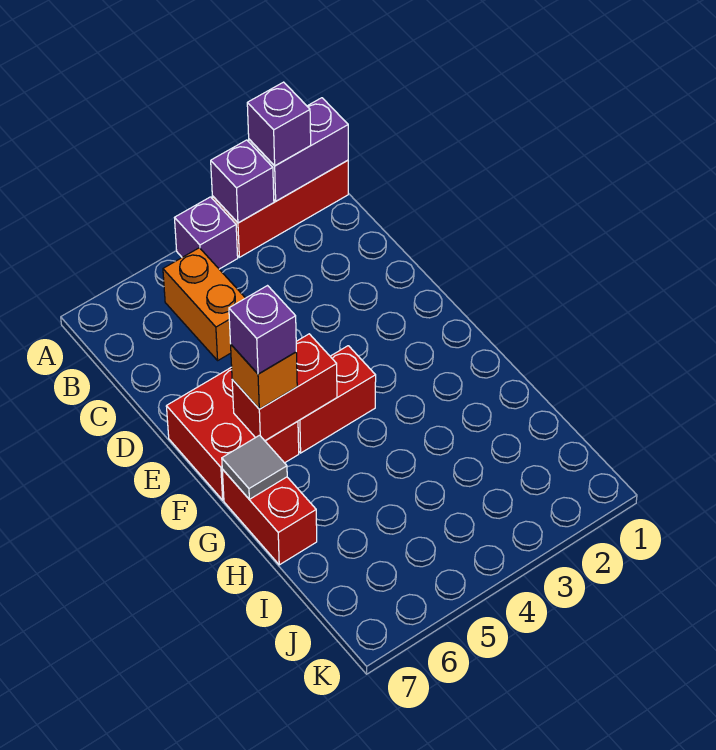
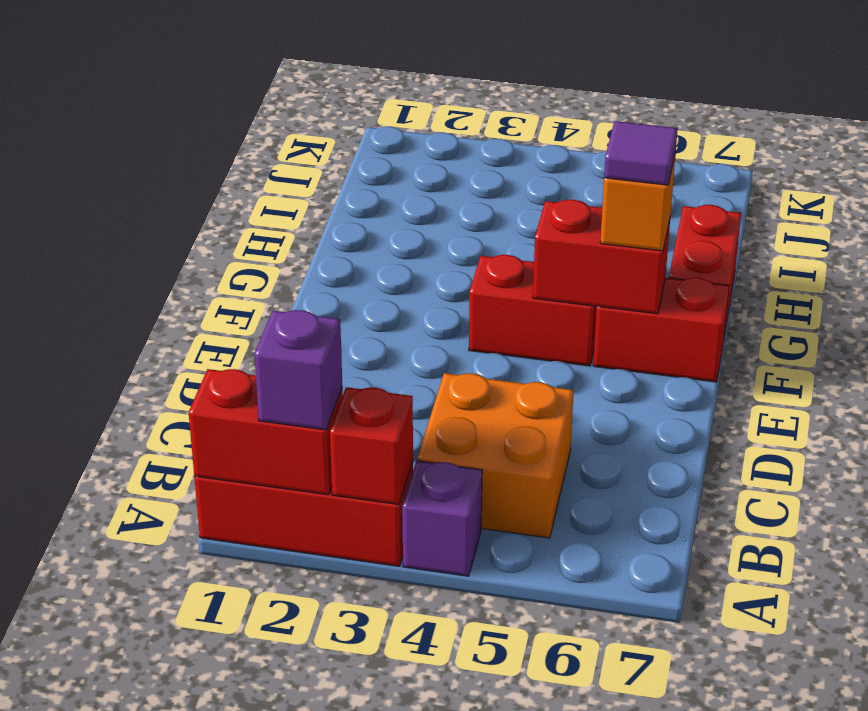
purple brick A1:A2 level 2 -> red brick A1:A2 level 2
purple brick A3 level 2 -> red brick A3 level 2
orange brick B5:C5 level 1 -> orange brick B4:C5 level 1
red brick E6:F7 level 1 -> red brick F6:F7 level 1
purple brick F6 level 4 -> purple tile F6 level 4
grey tile G7 level 2 -> none

